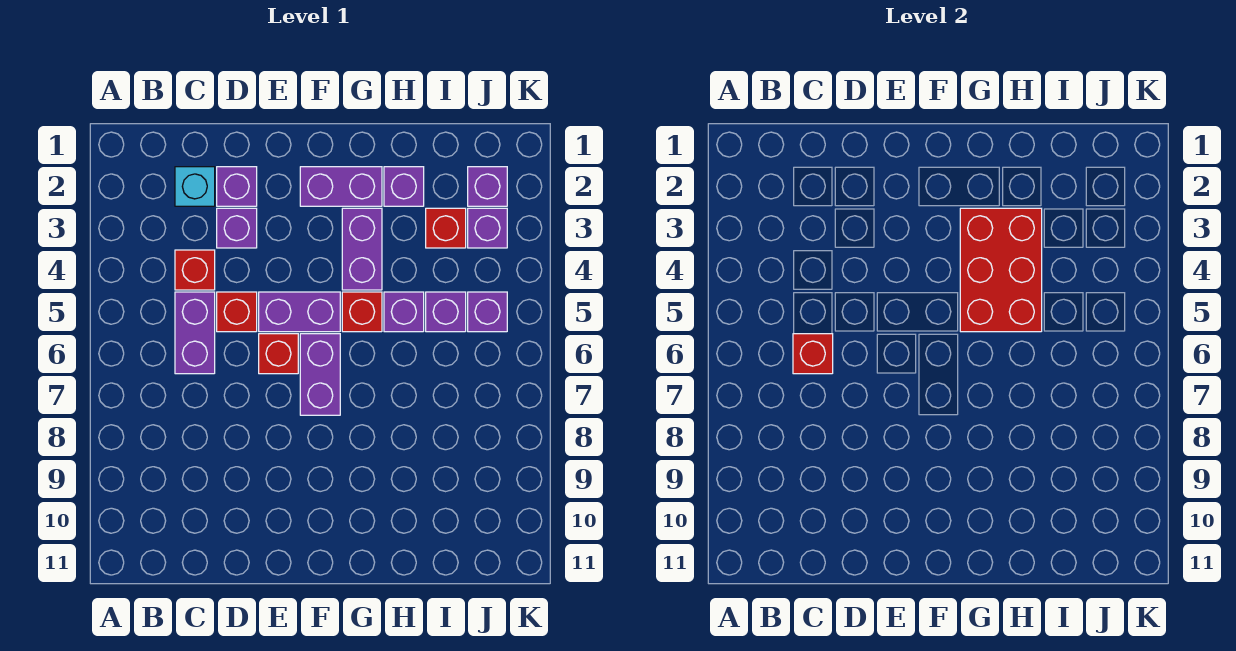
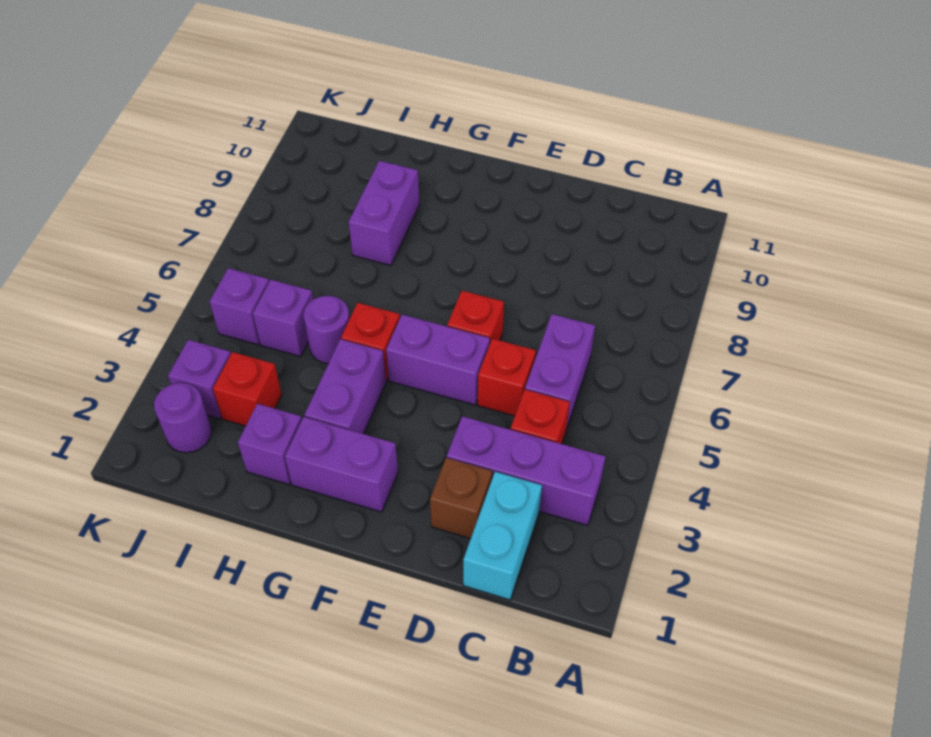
cyan brick C2 level 1 -> cyan brick C1:C2 level 1
red brick C6 level 2 -> none
purple brick D2 level 1 -> brown brick D2 level 1
purple brick D3 level 1 -> purple brick B3:D3 level 1
purple brick F6:F7 level 1 -> purple brick H8:H9 level 1
red brick G3:H5 level 2 -> none
purple brick H5 level 1 -> purple round brick H5 level 1
purple brick J2 level 1 -> purple round brick J2 level 1

